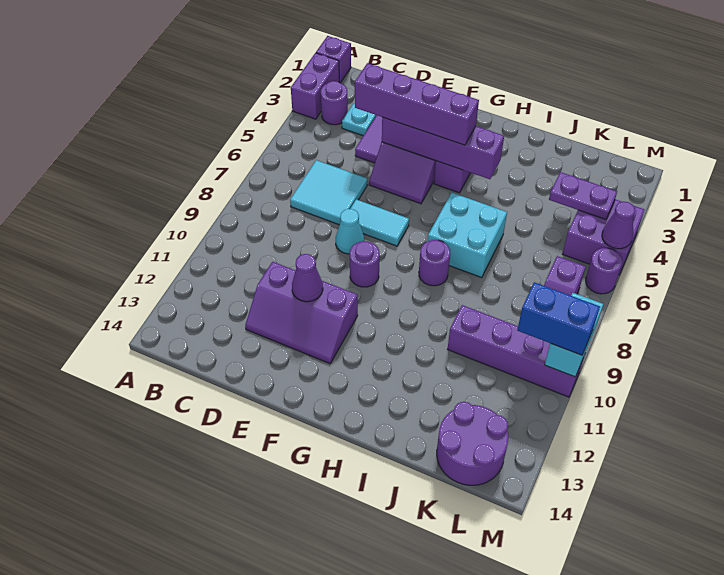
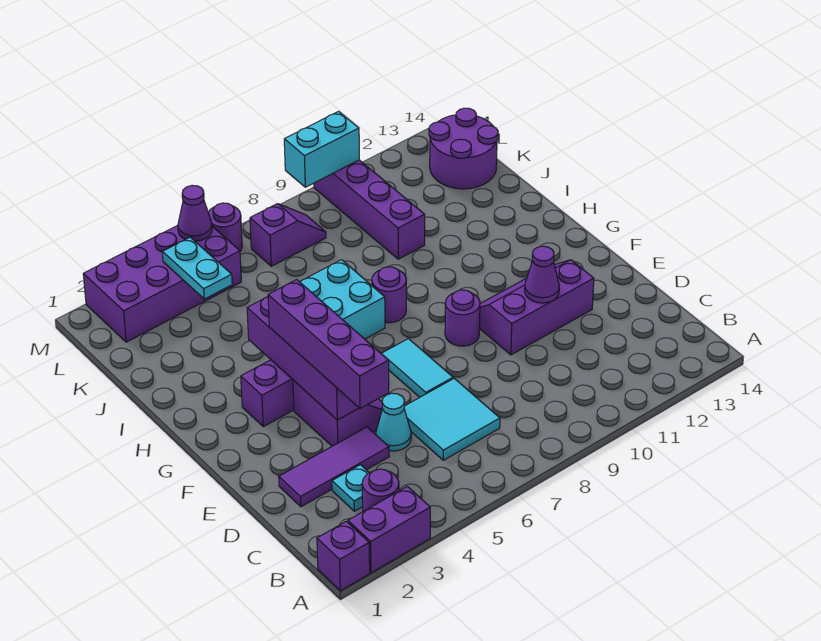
purple slope D11:F12 level 1 top 11 -> purple slope E10:F12 level 1 top E
cyan cone E8 level 1 -> cyan cone D5 level 1
purple plate K4:L4 level 2 -> cyan plate K4:L4 level 2
purple brick L4:M5 level 1 -> purple brick L2:M5 level 1
blue brick L10:M10 level 3 -> none

